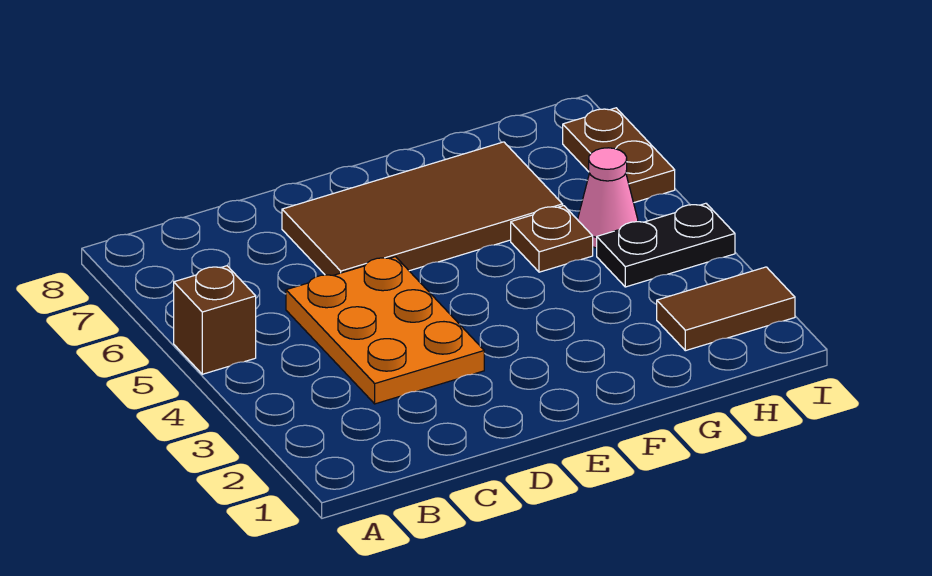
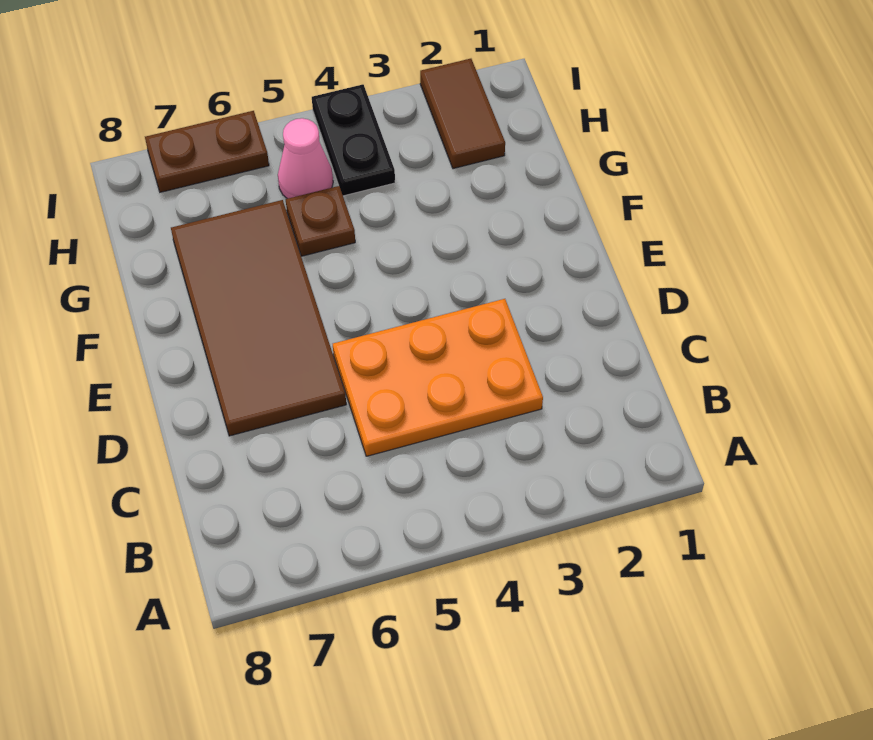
brown brick A5 level 1 -> none

